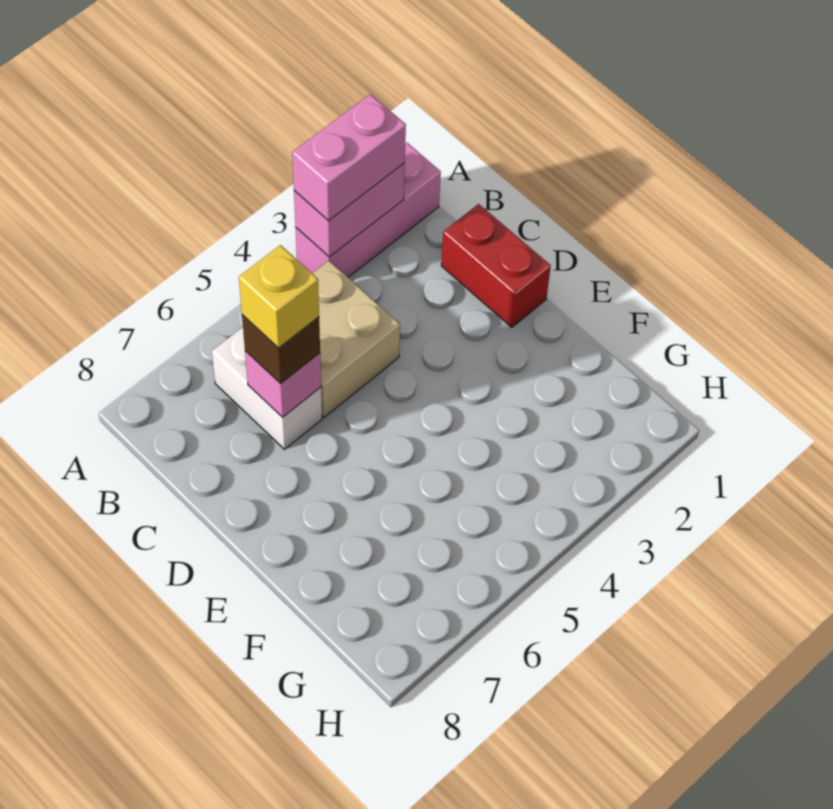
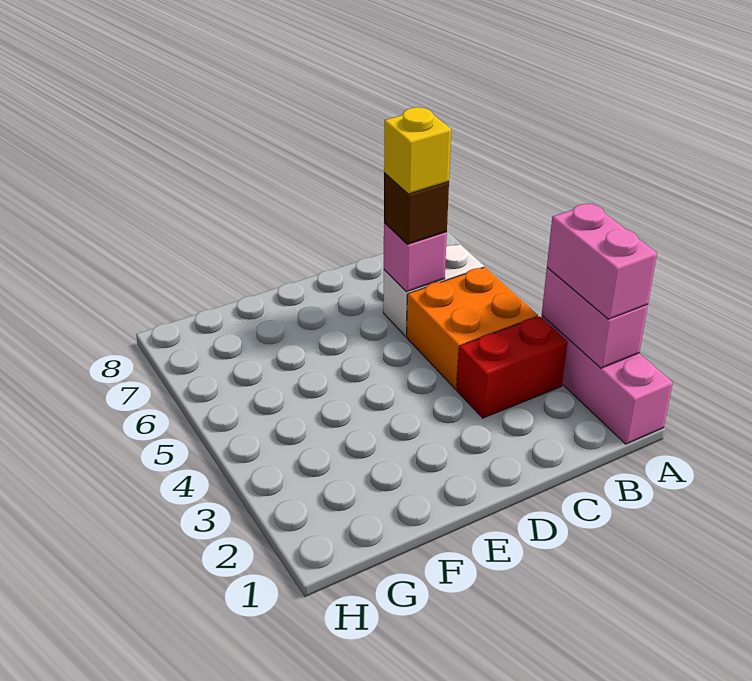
tan brick B4:C5 level 1 -> orange brick B4:C5 level 1
red brick C1:D1 level 1 -> red brick B3:C3 level 1

